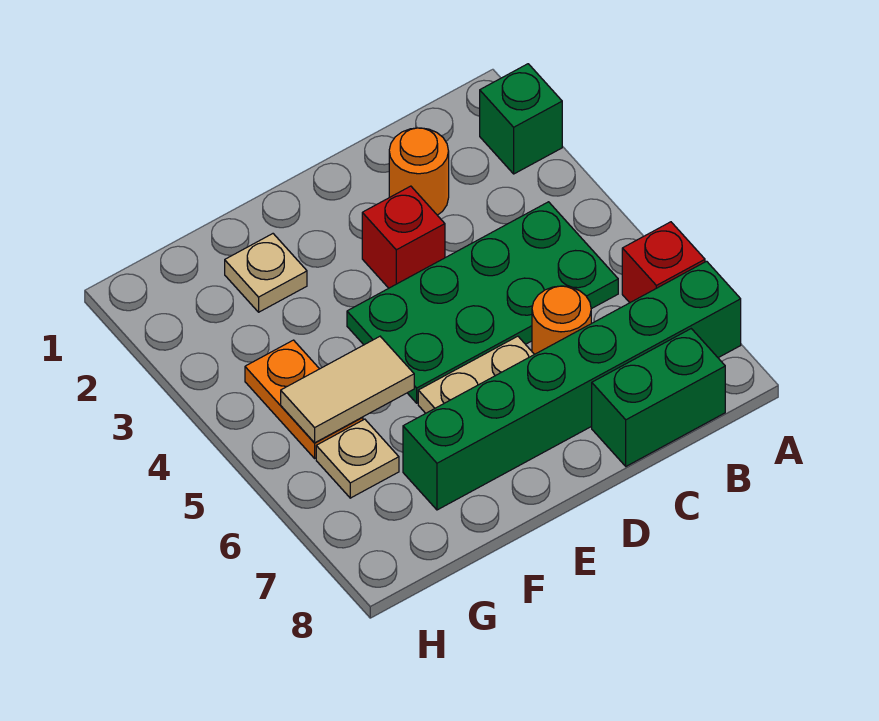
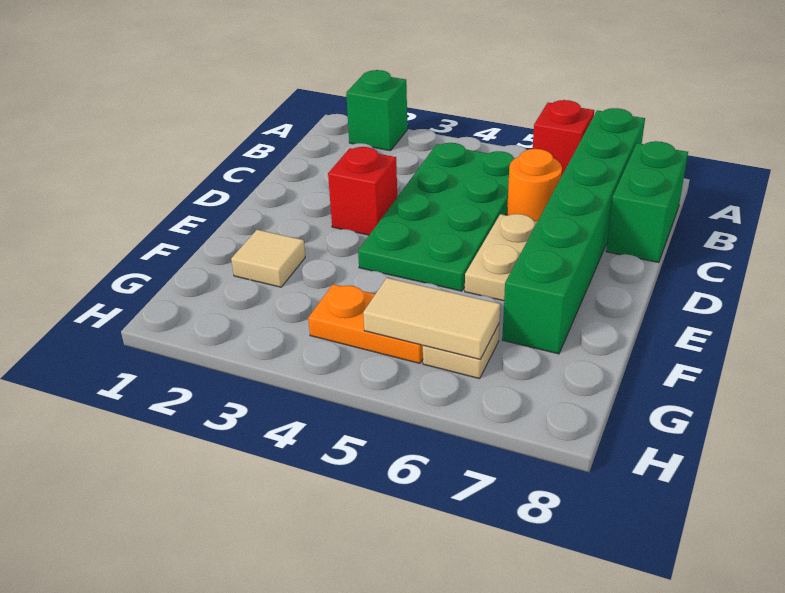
orange round brick C2 level 1 -> none
tan plate F2 level 1 -> tan tile F2 level 1
tan tile F5:G5 level 2 -> tan tile G5:G6 level 2

